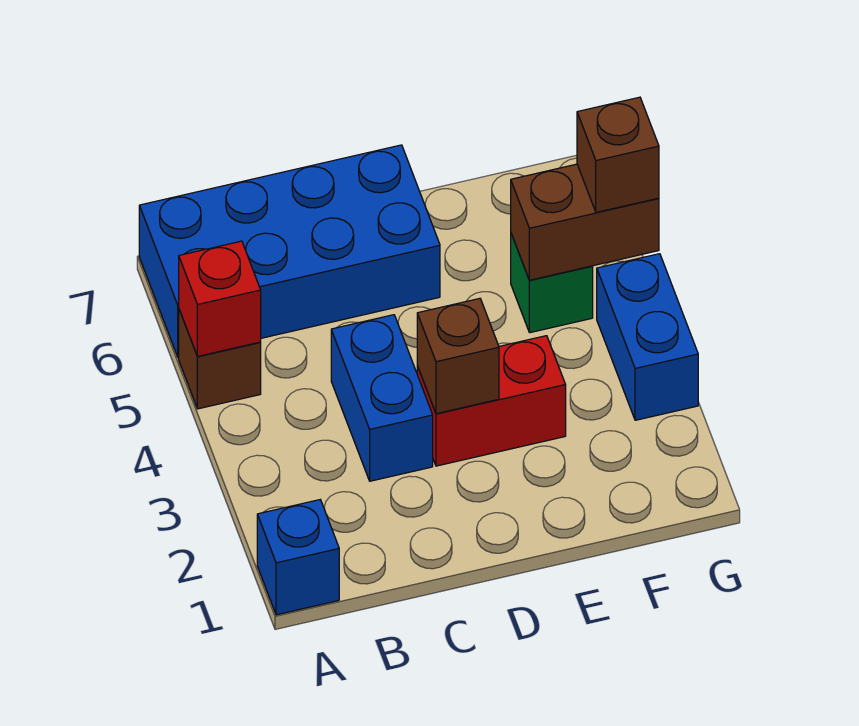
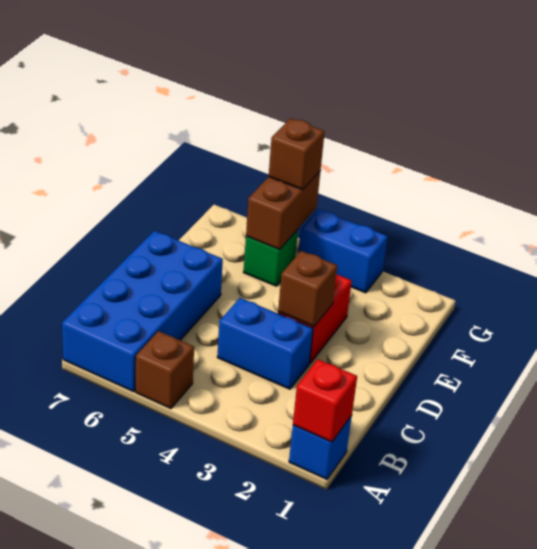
red brick A5 level 2 -> red brick A1 level 2

